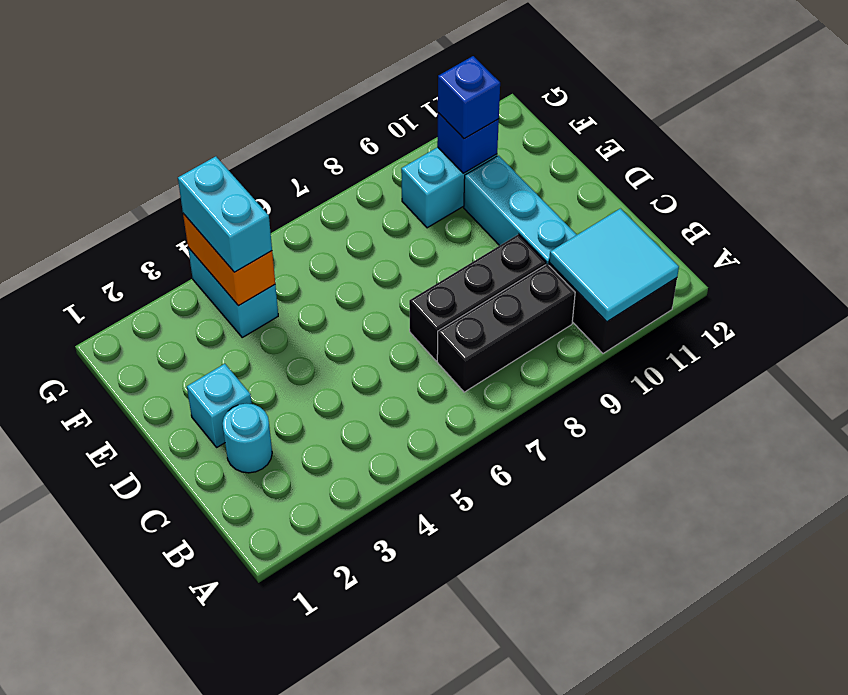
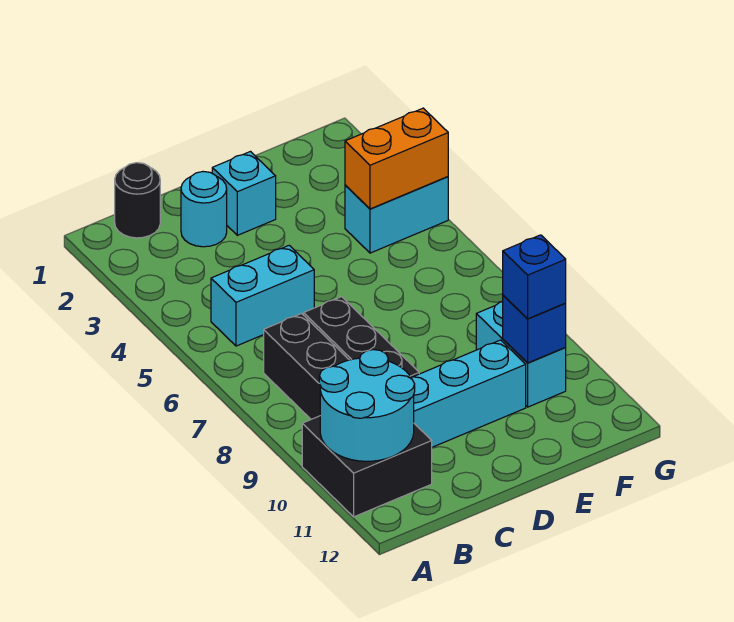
cyan tile A10:B11 level 2 -> cyan round brick A10:B11 level 2
none -> black round brick B1 level 1
cyan brick F4:G4 level 3 -> cyan brick B5:C5 level 1

